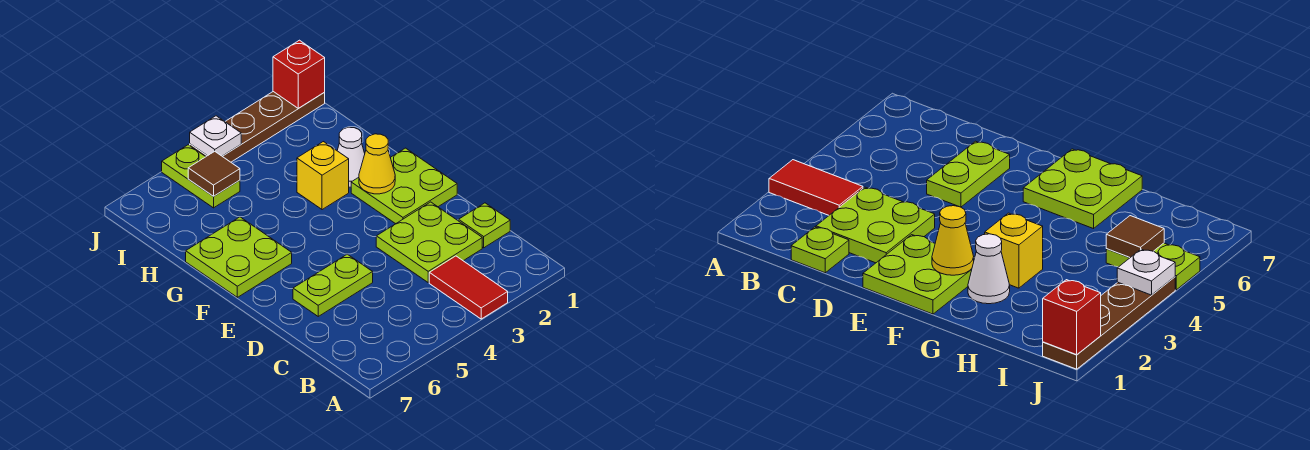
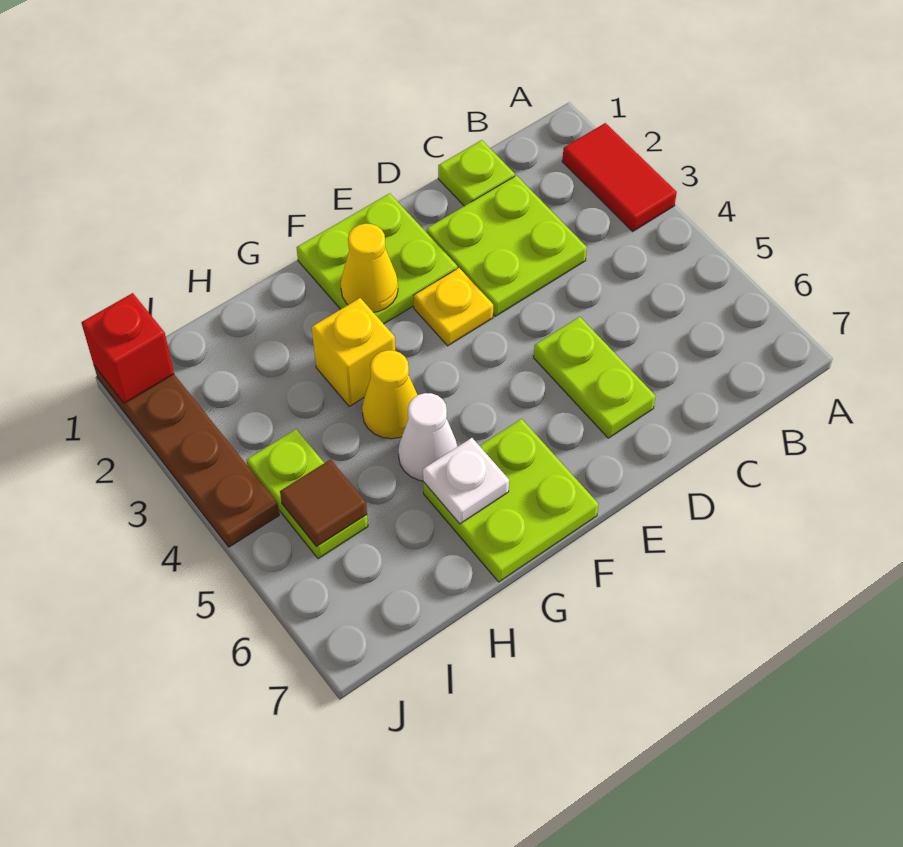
red tile A3:B3 level 1 -> red tile A2:A3 level 1
none -> yellow plate E3 level 1
white cone G2 level 1 -> white cone G5 level 1
none -> yellow cone G4 level 1
lime plate I5:J5 level 1 -> lime plate I4:I5 level 1
white plate J4 level 2 -> white plate G6 level 2

